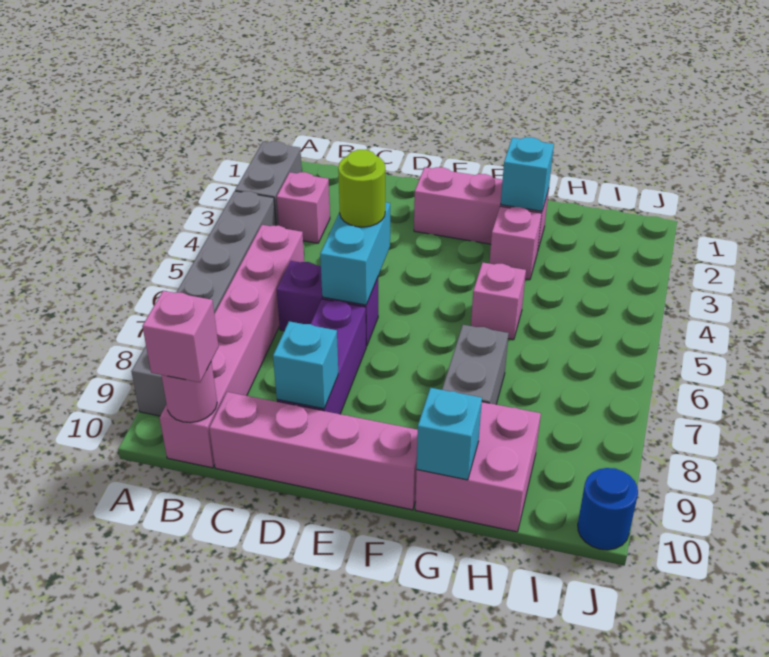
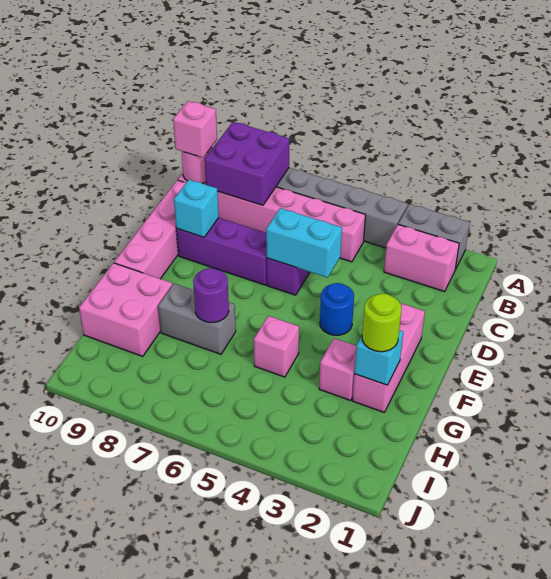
none -> purple brick A8:B9 level 2
pink brick B3 level 1 -> pink brick B2:B3 level 1
lime round brick D5 level 3 -> lime round brick G2 level 3
none -> purple round brick G7 level 2
cyan brick G10 level 2 -> none
blue round brick J10 level 1 -> blue round brick E4 level 1

